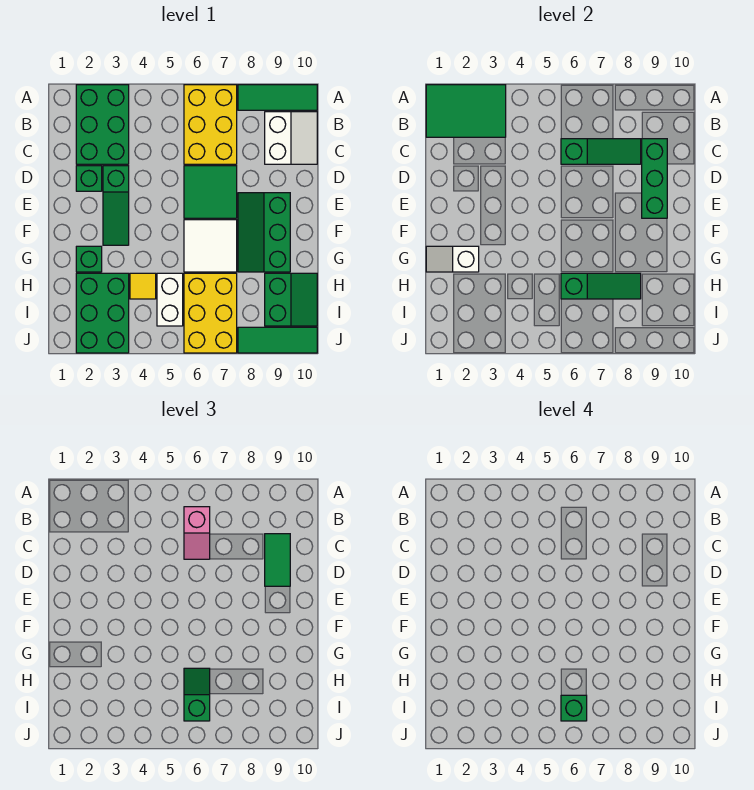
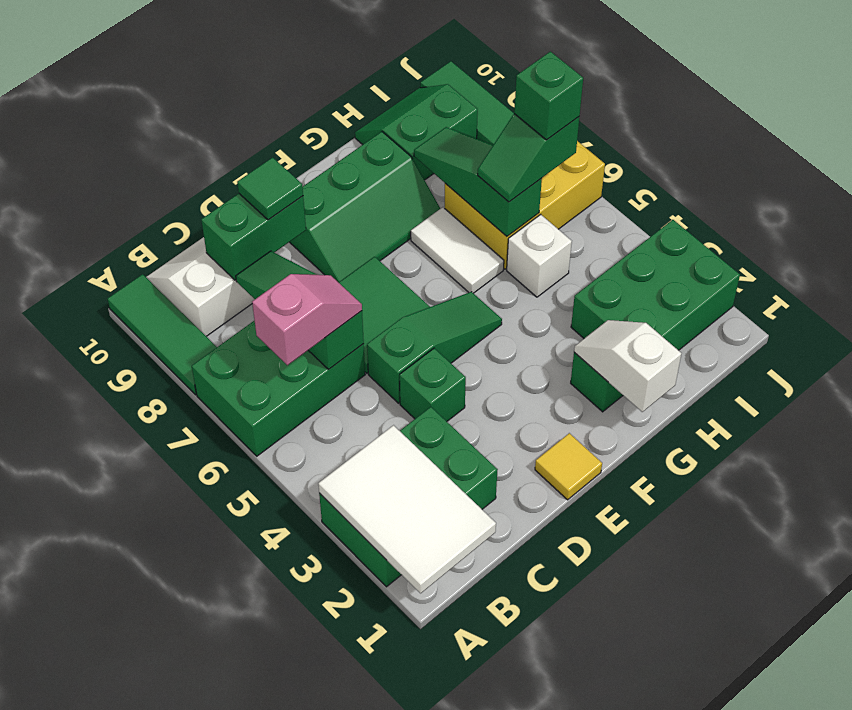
green tile A1:B3 level 2 -> white tile A1:B3 level 2
yellow brick A6:C7 level 1 -> green brick A6:C7 level 1
green brick C9:E9 level 2 -> green brick C9:D9 level 2
green tile C9:D9 level 3 -> green tile D9 level 3
green brick D2 level 1 -> green brick D4 level 1
green slope D3:F3 level 1 top D -> green slope D5:F5 level 1 top D
white tile F6:G7 level 1 -> white tile G6:G7 level 1
white slope G1:G2 level 2 top 2 -> white slope G1:G2 level 2 top 1
yellow tile H4 level 1 -> yellow tile E1 level 1
white brick H5:I5 level 1 -> white brick H5 level 1

